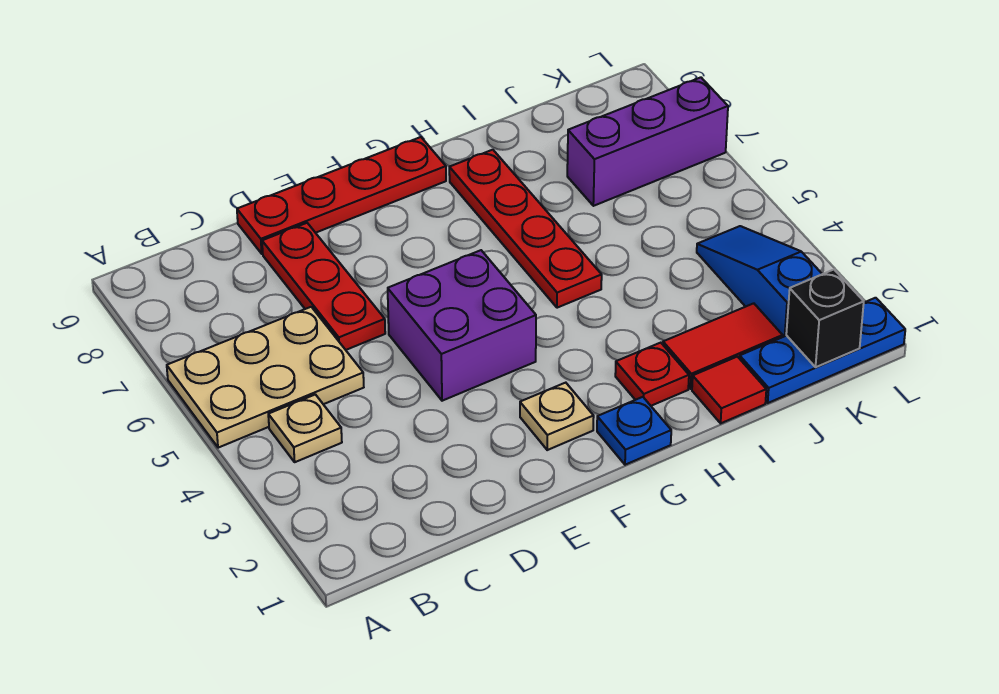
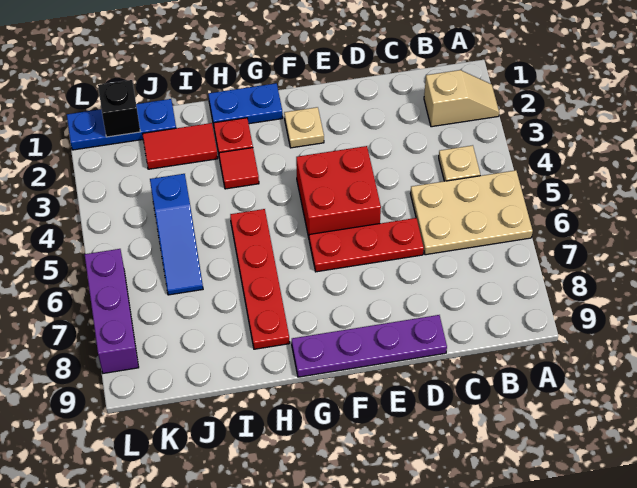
none -> tan slope A2:B2 level 1 top B
red plate D6:D8 level 1 -> red plate D6:F6 level 1
red plate D9:G9 level 1 -> purple plate D9:G9 level 1
purple brick E4:F5 level 1 -> red brick E4:F5 level 1
blue plate G1 level 1 -> blue plate G1:H1 level 1
red tile I1 level 1 -> red tile H3 level 1
purple brick J7:L7 level 1 -> purple brick L6:L8 level 1
blue slope K2:K4 level 1 top 2 -> blue slope J4:J6 level 1 top 4

